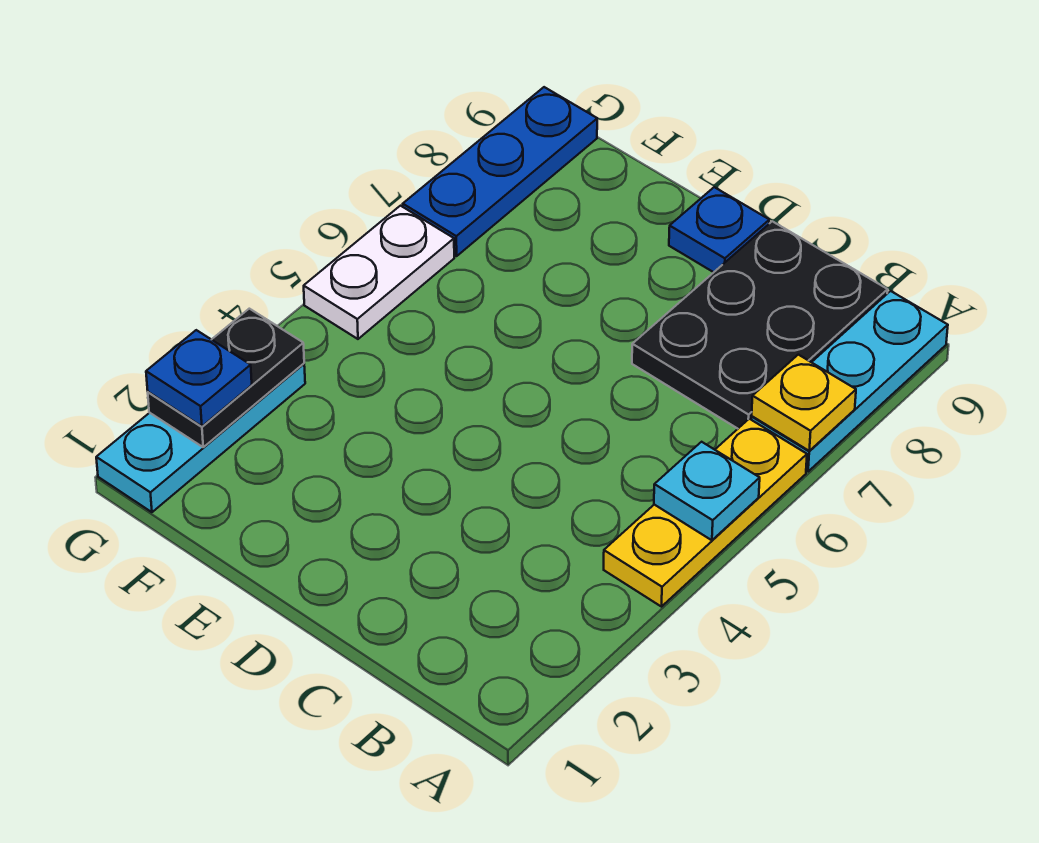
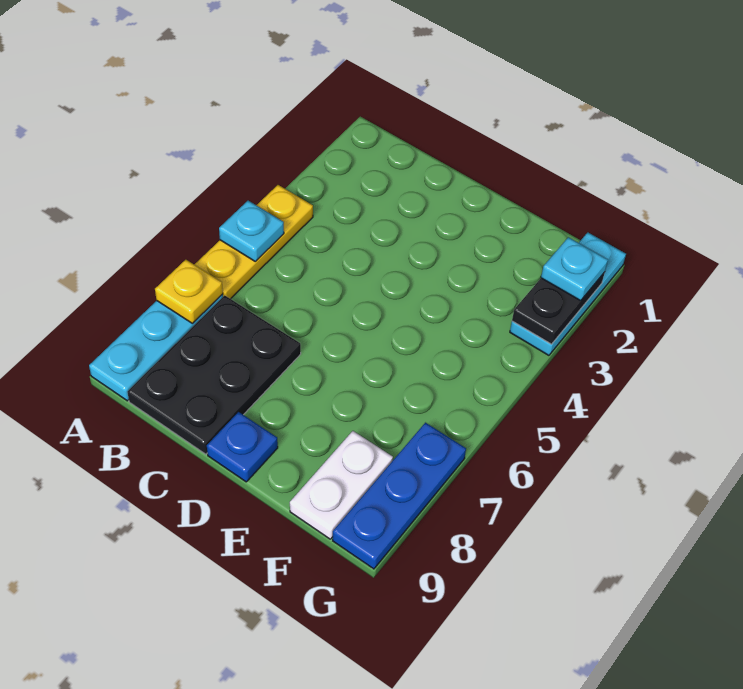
blue plate G2 level 3 -> cyan plate G2 level 3
white plate G5:G6 level 1 -> white plate F8:F9 level 1

